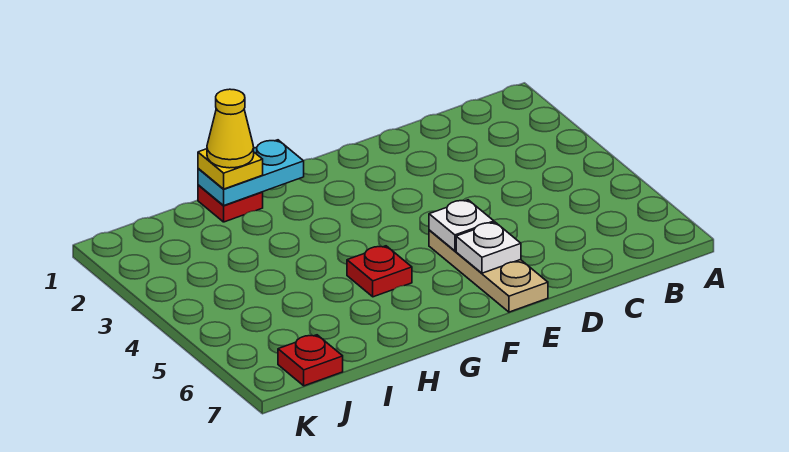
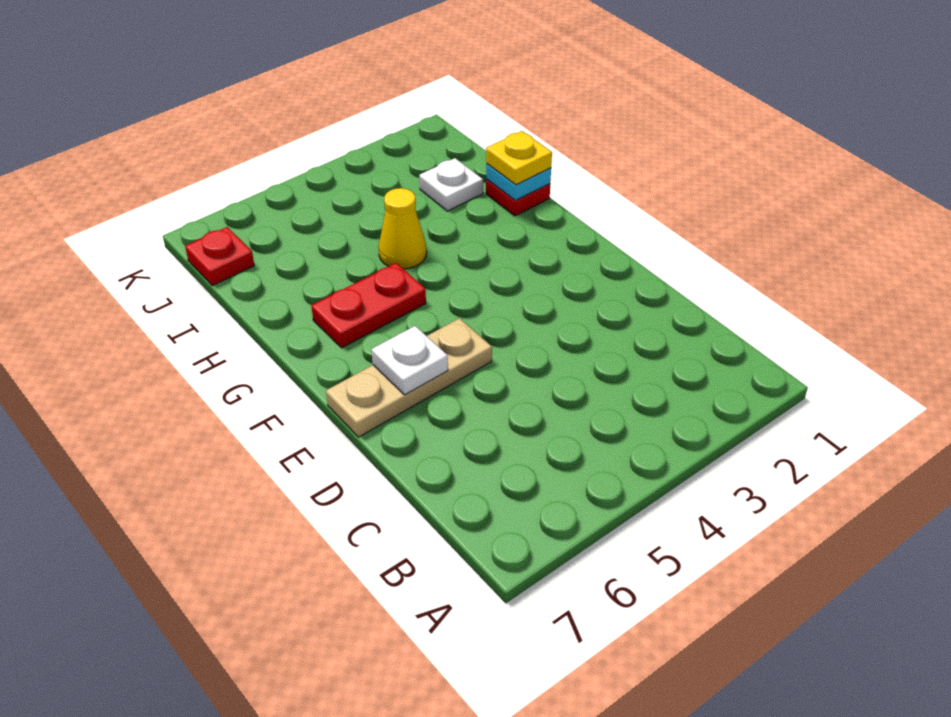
white plate E5 level 2 -> white plate I2 level 1
cyan plate G1:H1 level 2 -> cyan plate H1 level 2
red plate G5 level 1 -> red plate G5:G6 level 1
yellow cone H1 level 4 -> yellow cone H4 level 1

